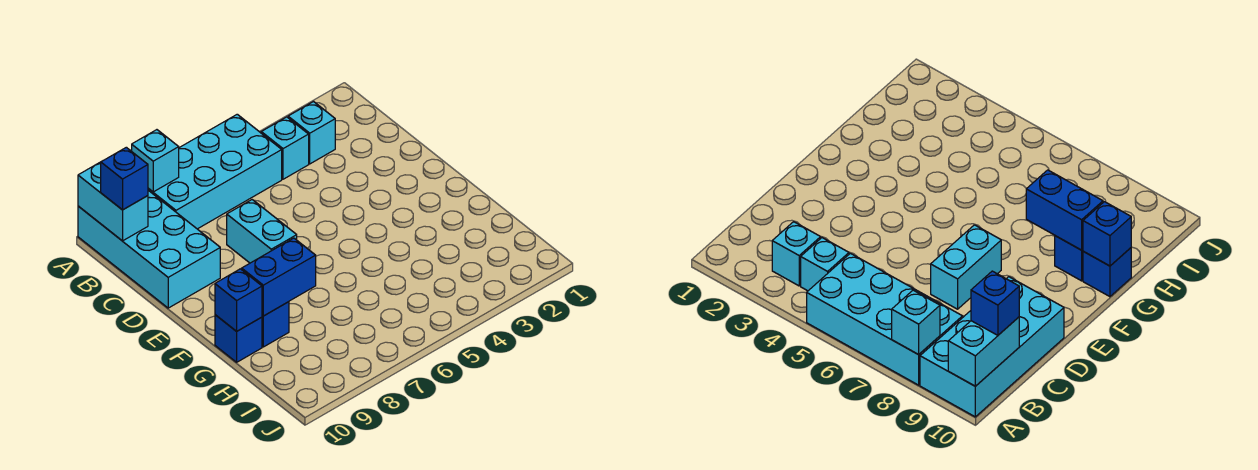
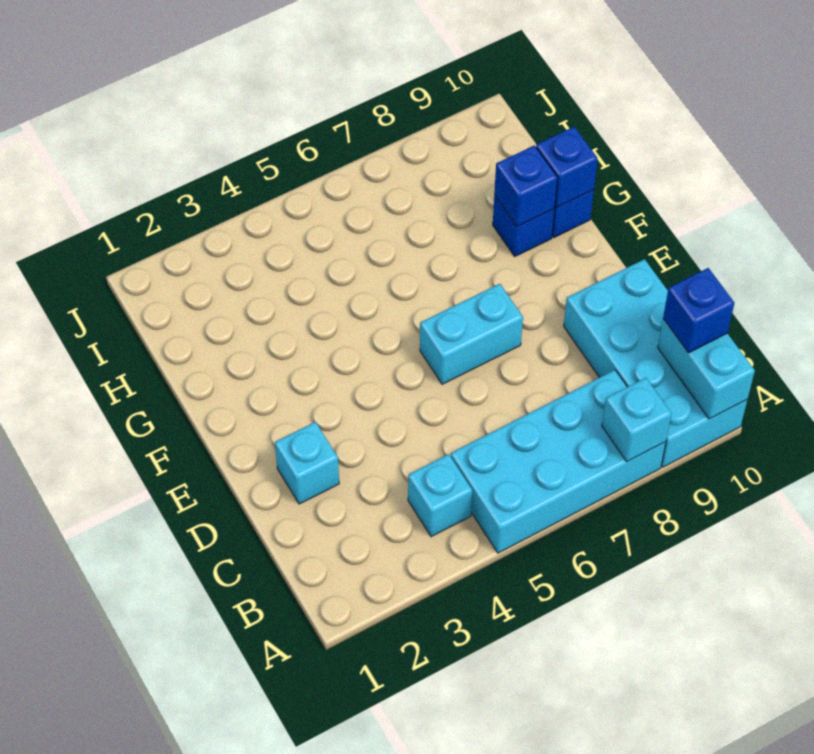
cyan brick B3 level 1 -> cyan brick D2 level 1
cyan brick D7:E7 level 1 -> cyan brick E6:E7 level 1
blue brick G8:G9 level 2 -> blue brick G9 level 2

